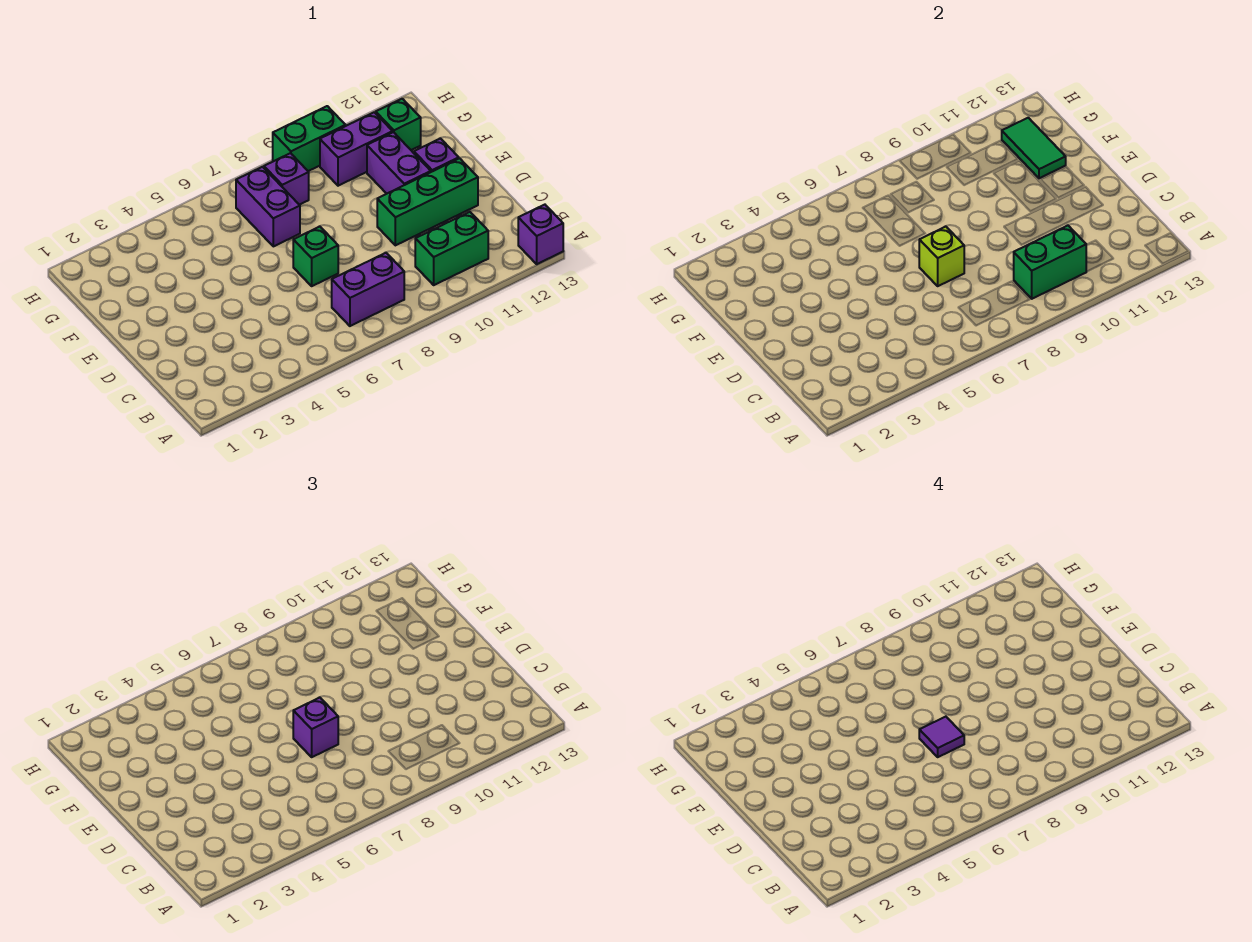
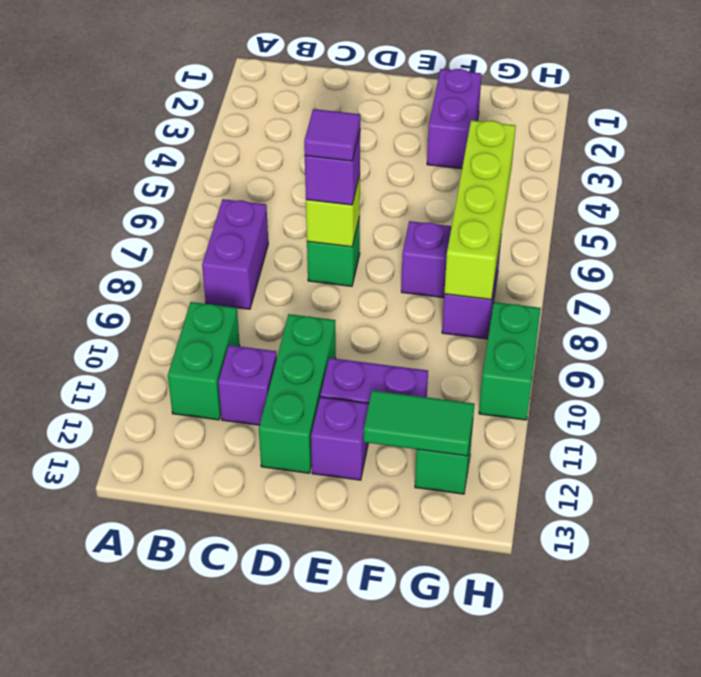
purple brick A13 level 1 -> purple brick C11 level 1
green brick B9:B10 level 2 -> none
none -> lime brick G5:G8 level 2
purple brick G10:G11 level 1 -> purple brick F2:F3 level 1

